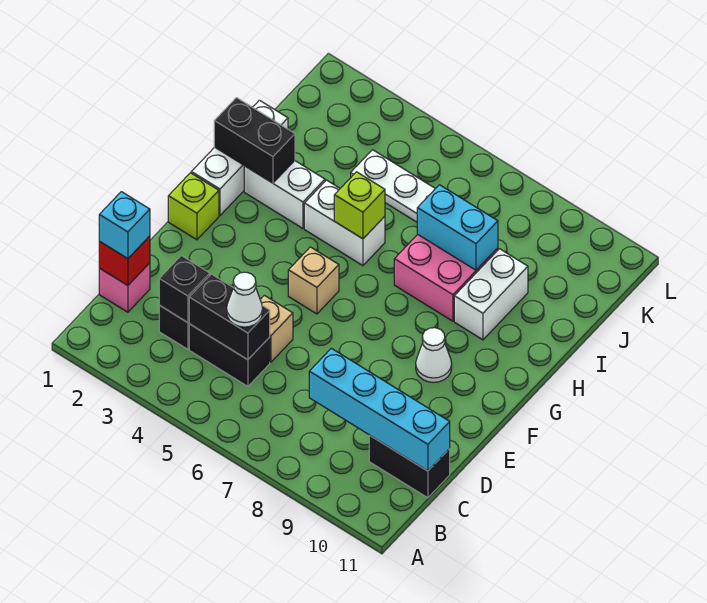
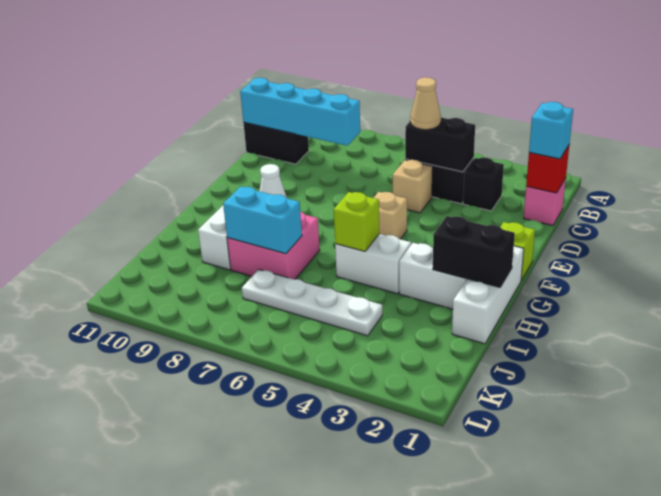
black brick C3 level 2 -> none
white cone C5 level 3 -> tan cone C5 level 3

